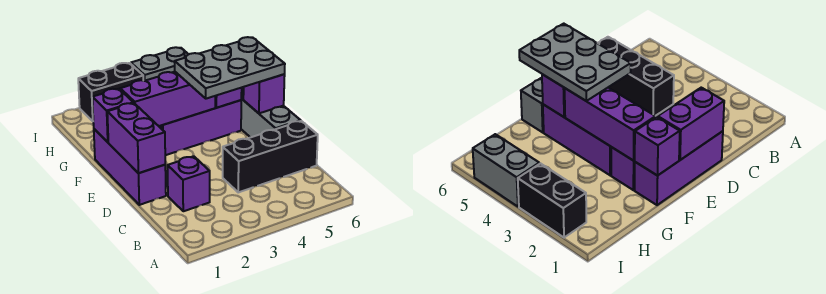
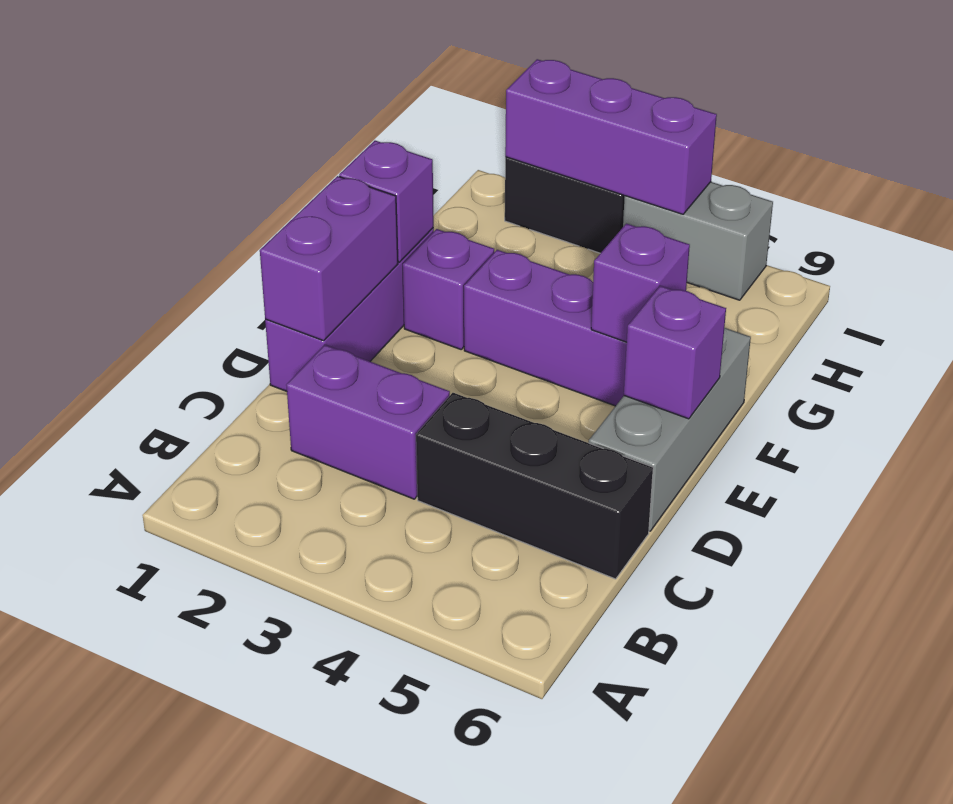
purple brick C2 level 1 -> purple brick C2:C3 level 1
grey plate E4:F6 level 3 -> none
purple brick F2:F4 level 2 -> purple brick I2:I4 level 2

